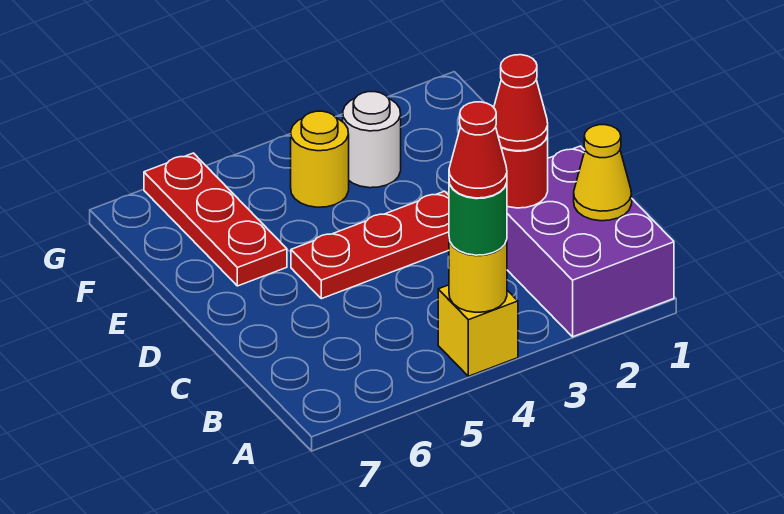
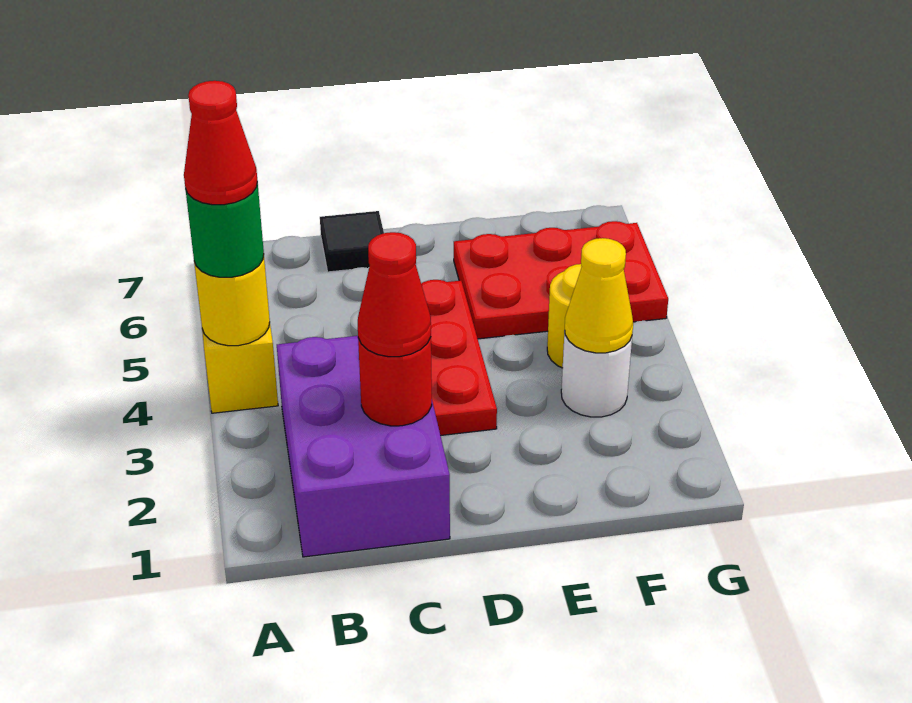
purple brick A1:C2 level 1 -> purple brick B1:C3 level 1
yellow cone B1 level 2 -> yellow cone F3 level 2
none -> black tile C7 level 1
red plate E6:G6 level 1 -> red plate E5:G6 level 1

